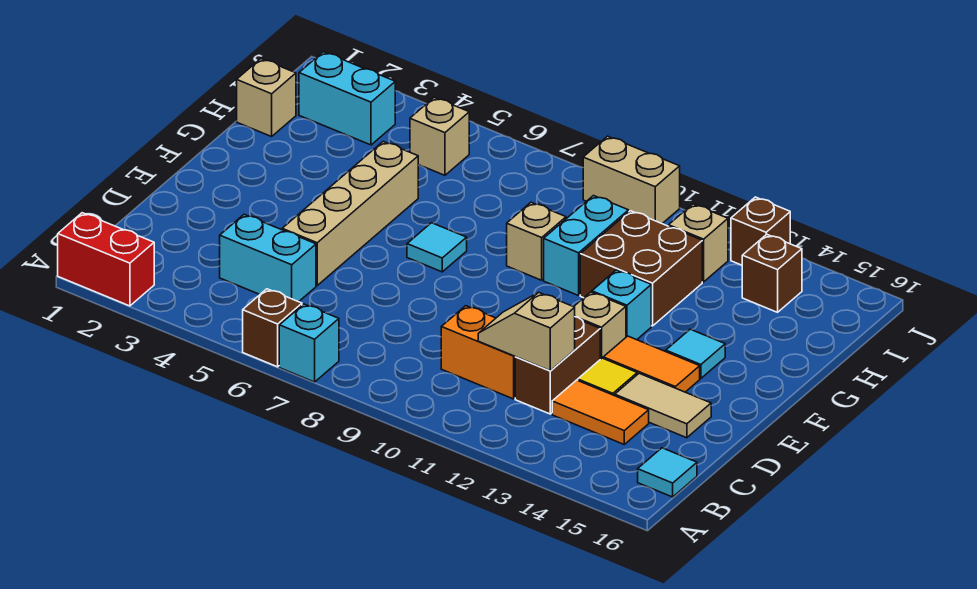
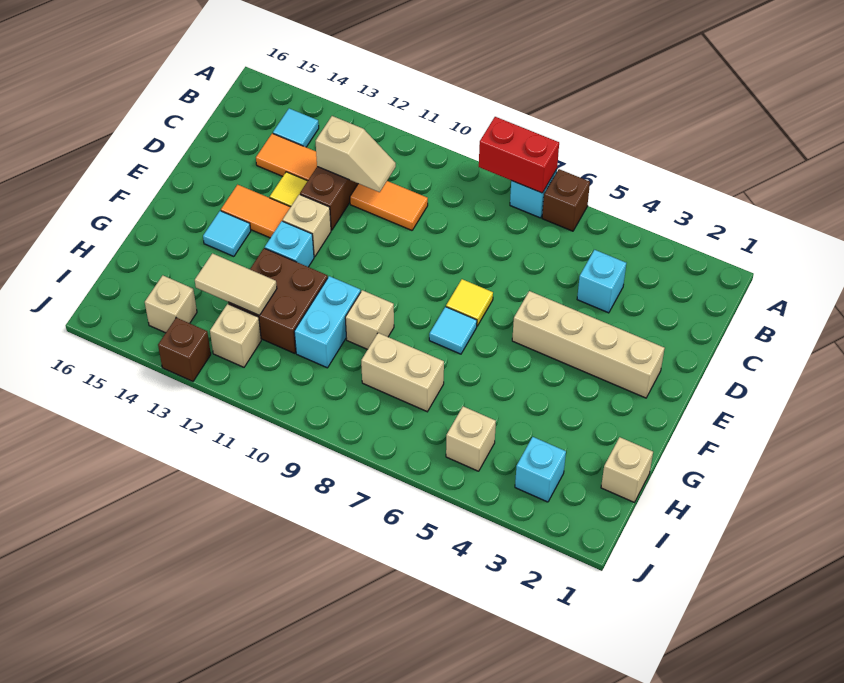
red brick A1:A2 level 1 -> red brick A7:A8 level 2
cyan tile B16 level 1 -> cyan tile B14 level 1
cyan brick C4:C5 level 1 -> cyan brick C4 level 1
orange brick C10:C11 level 1 -> orange tile C10:C11 level 1
tan brick D5:G5 level 1 -> tan brick E2:E5 level 1
tan tile D14:D15 level 1 -> tan tile H12:H13 level 2
none -> yellow tile E7 level 1
cyan brick I2:I3 level 1 -> cyan brick I3 level 1
brown brick I14 level 1 -> tan brick I14 level 1
tan brick J9:J10 level 1 -> tan brick H7:H8 level 1

